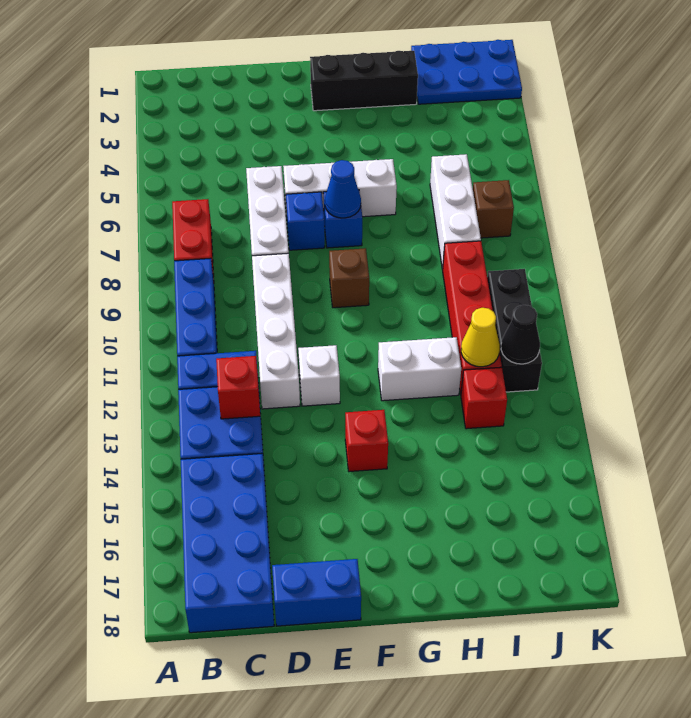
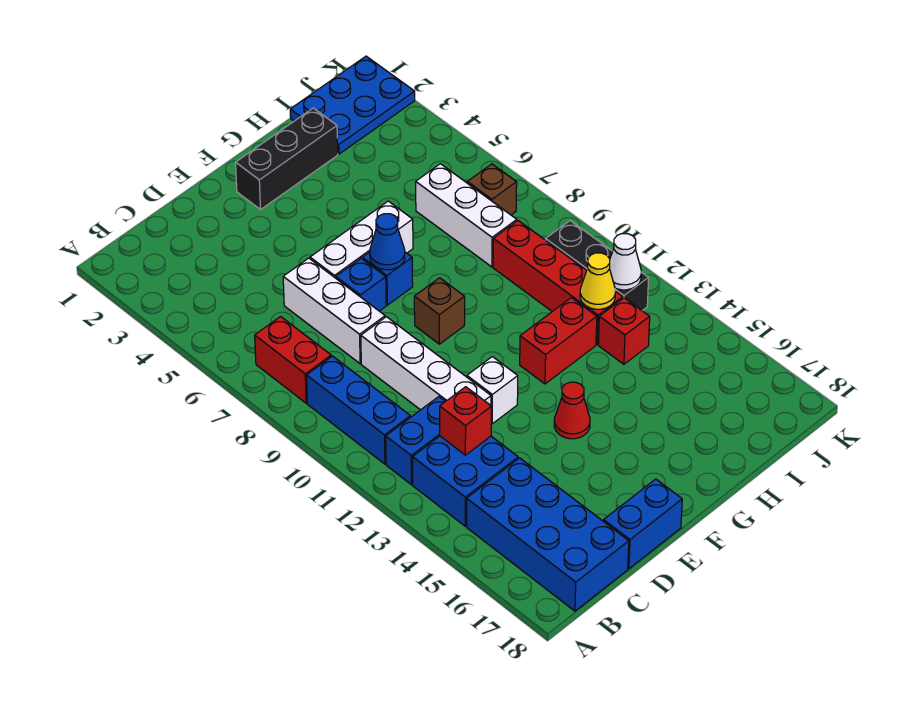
red brick F14 level 1 -> red cone F14 level 1
white brick G12:H12 level 1 -> red brick G12:H12 level 1
black cone J12 level 2 -> white cone J12 level 2

